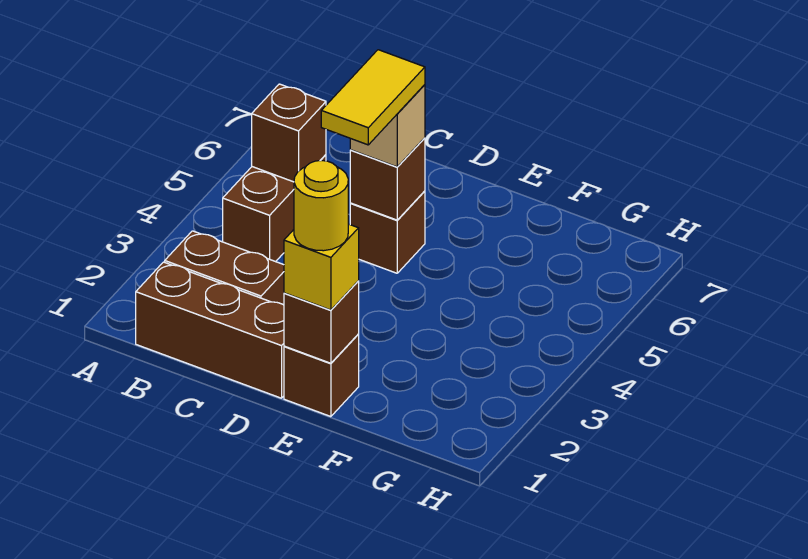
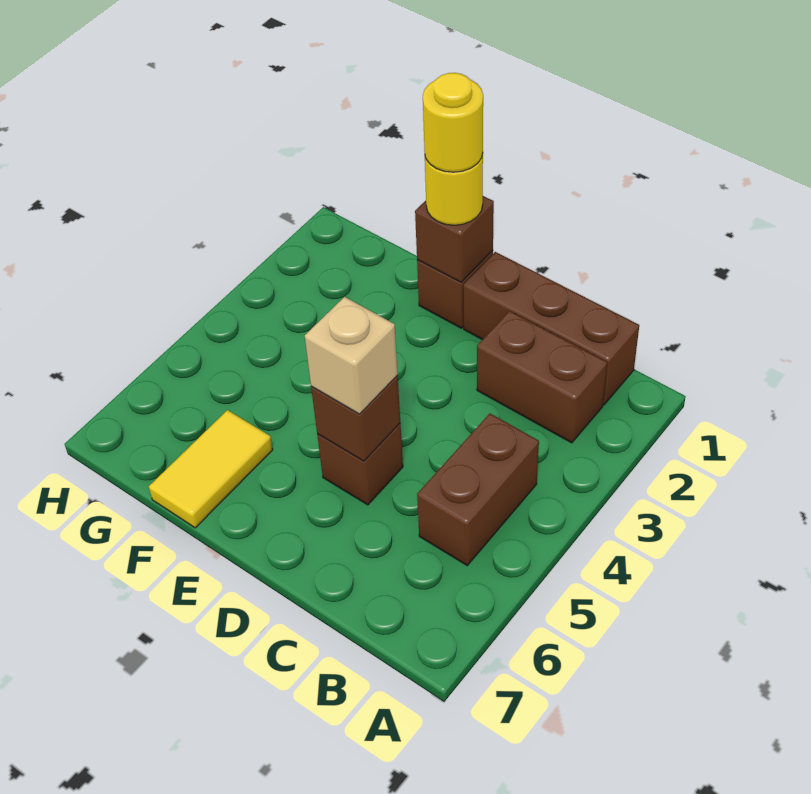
brown brick B5 level 2 -> none
yellow tile D4:D5 level 4 -> yellow tile F6:F7 level 1
yellow brick E1 level 3 -> yellow round brick E1 level 3

